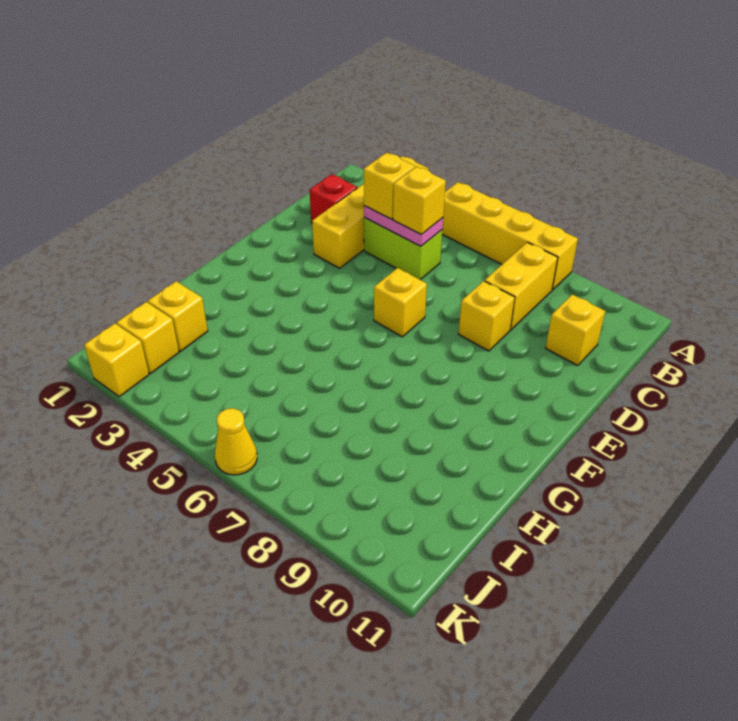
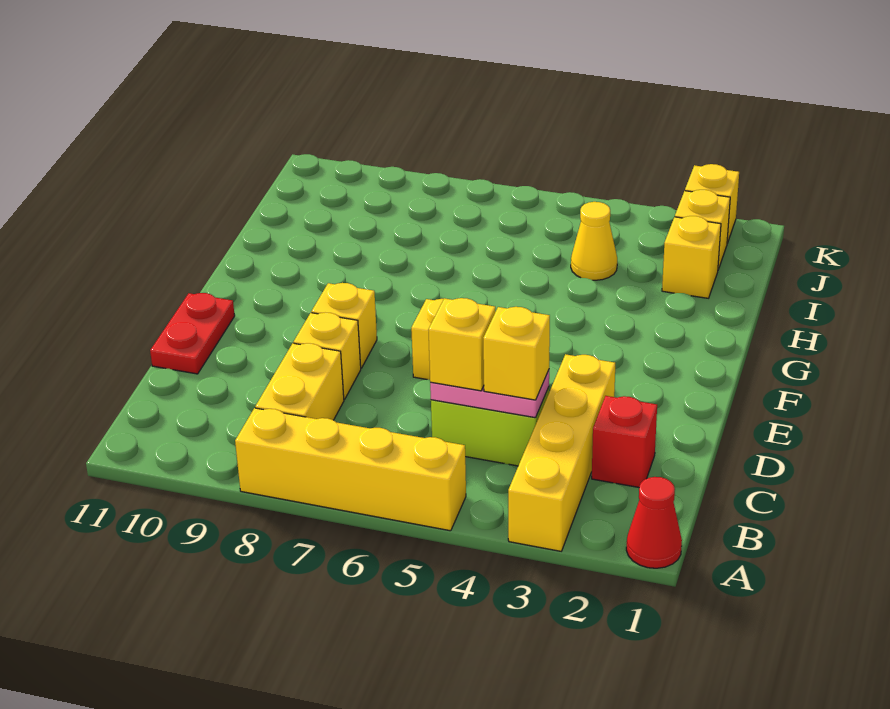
none -> red cone A1 level 1
yellow brick C10 level 1 -> yellow brick E8 level 1
none -> red plate D11:E11 level 1
yellow cone K6 level 1 -> yellow cone I4 level 1

